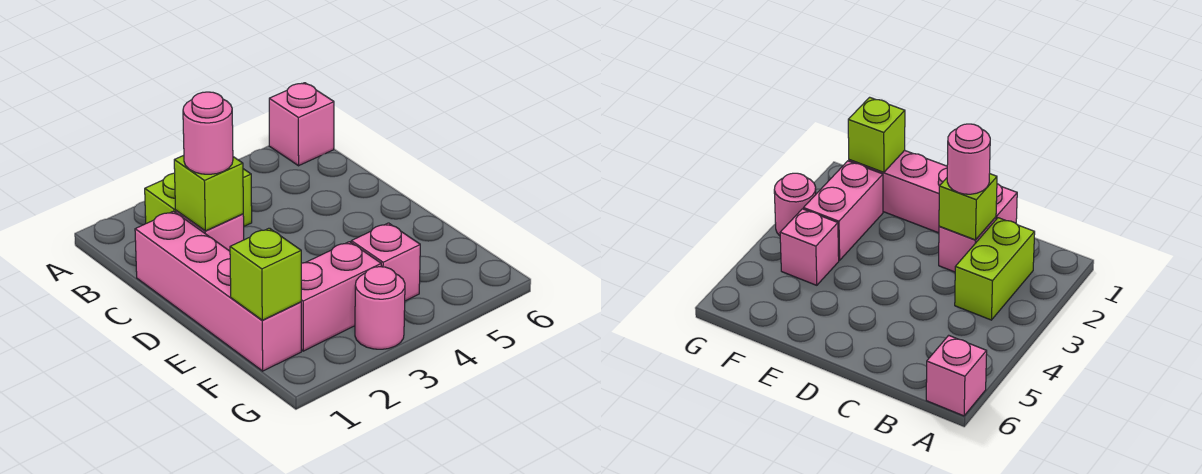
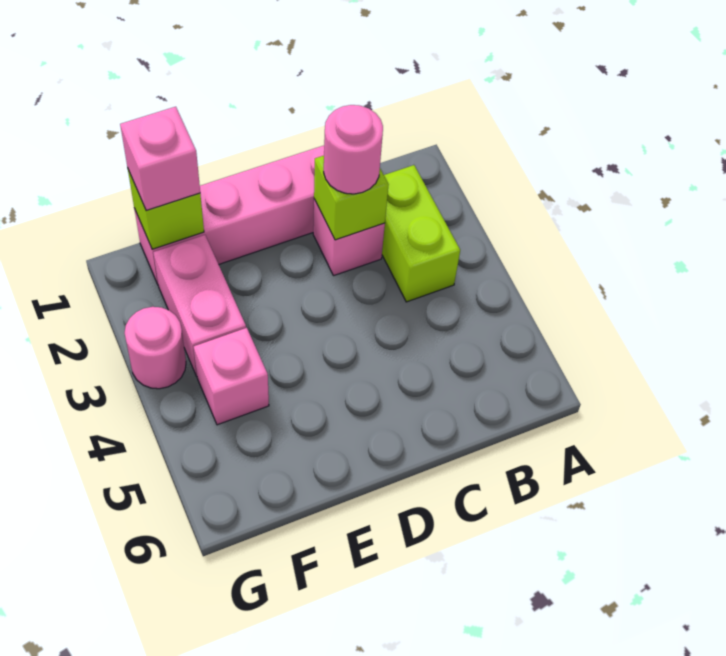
pink brick A6 level 1 -> pink brick F1 level 3

